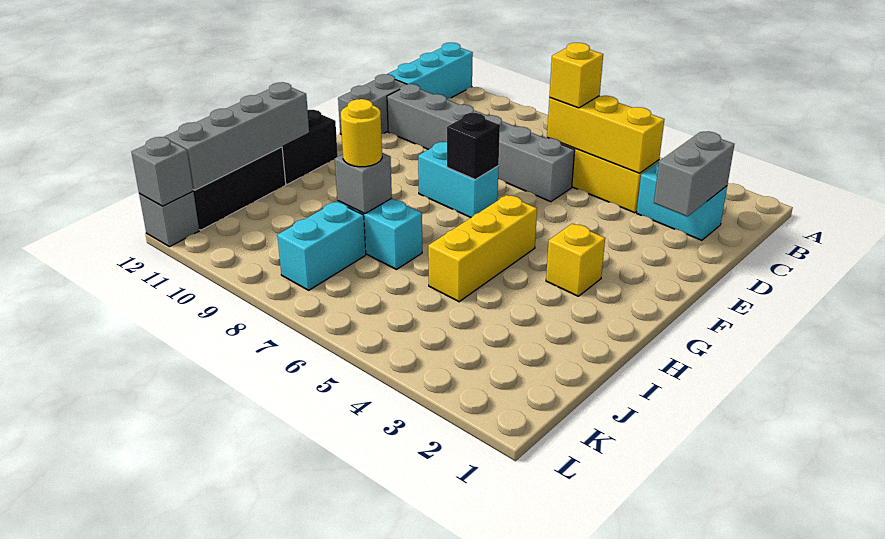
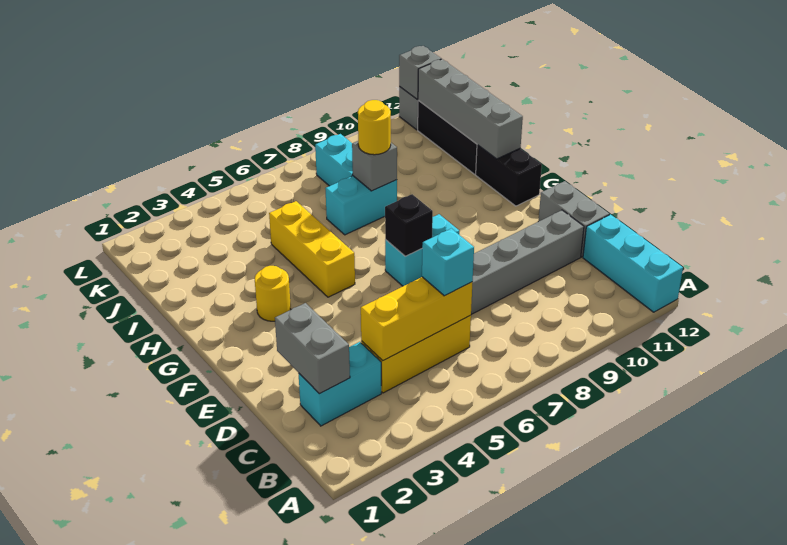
yellow brick C6 level 3 -> cyan brick C6 level 3
yellow brick G3 level 1 -> yellow round brick G3 level 1

